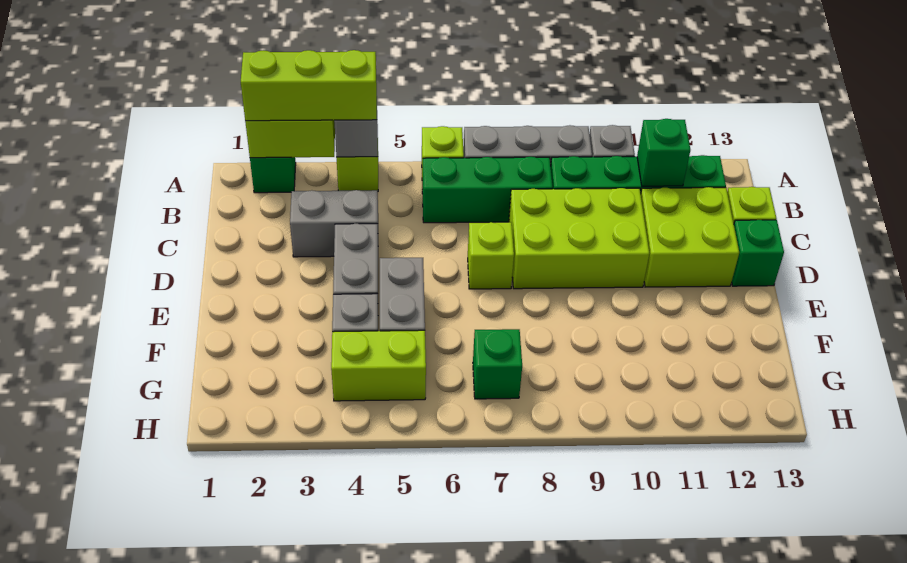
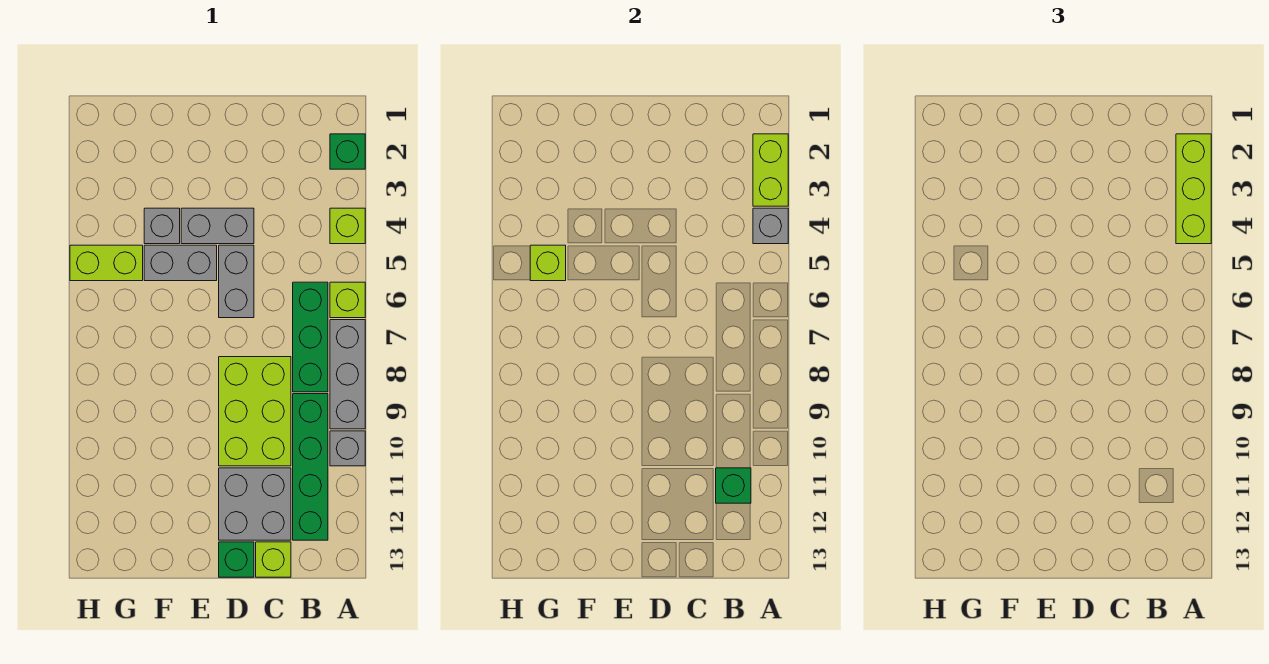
grey brick C3:C4 level 1 -> grey brick D5:D6 level 1
lime brick C11:D12 level 1 -> grey brick C11:D12 level 1
lime brick D7 level 1 -> lime brick G5 level 2
lime brick G4:G5 level 1 -> lime brick G5:H5 level 1
green brick G7 level 1 -> none

